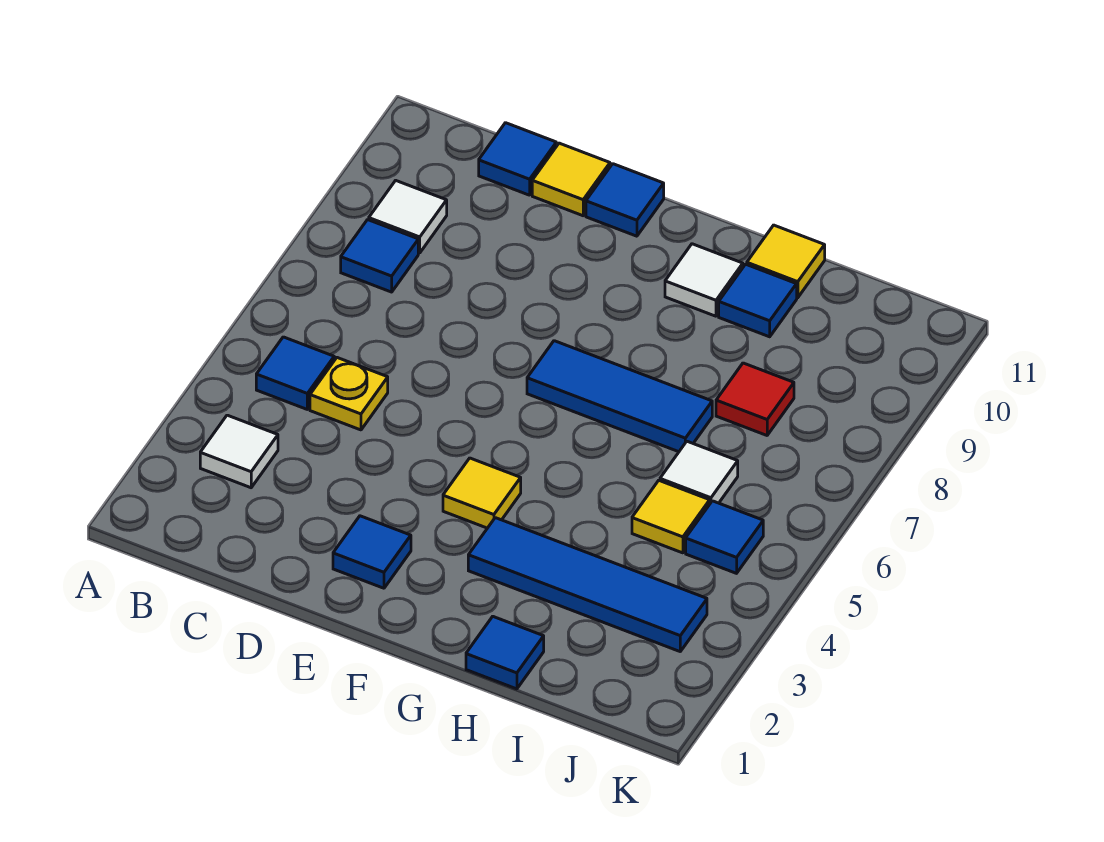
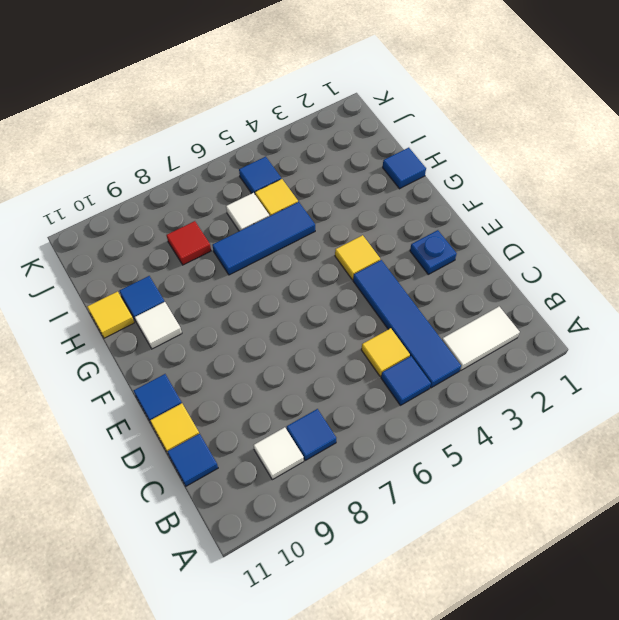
white tile B3 level 1 -> white tile B2:B3 level 1
yellow plate C5 level 1 -> yellow tile C5 level 1
blue tile E2 level 1 -> blue plate E2 level 1
blue tile F7:H7 level 1 -> blue tile H5:H7 level 1
blue tile G3:J3 level 1 -> blue tile B4:E4 level 1

